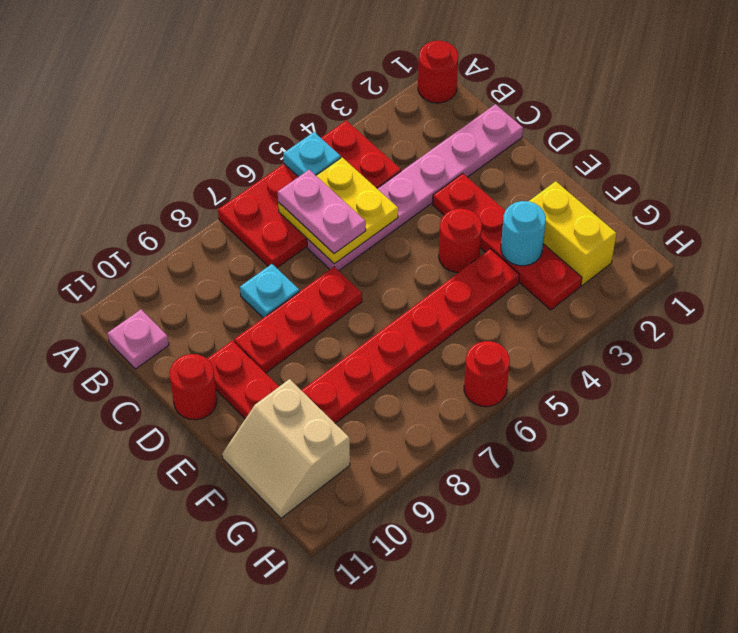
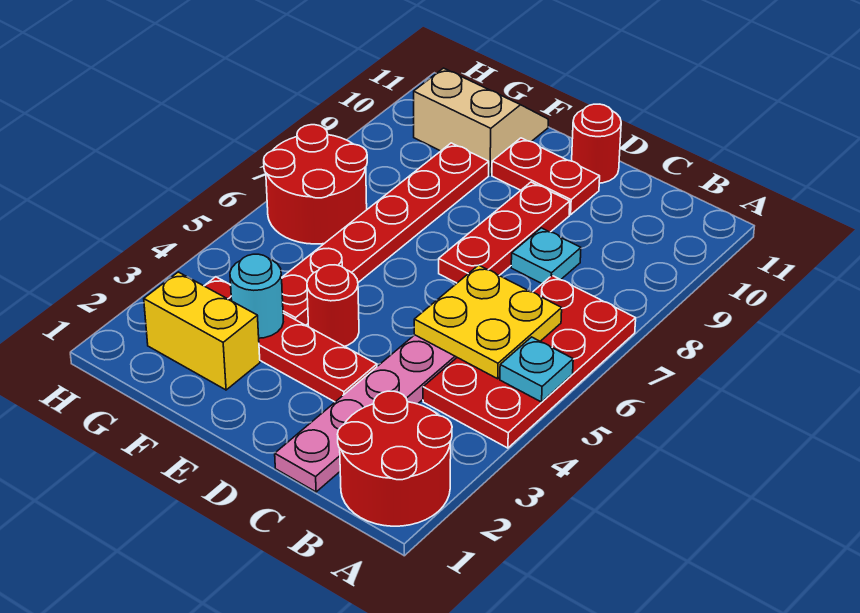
red round brick A1 level 1 -> red round brick A1:B2 level 1
pink plate B6:C6 level 3 -> none
pink plate B11 level 1 -> none
red round brick H6 level 1 -> red round brick G6:H7 level 1

